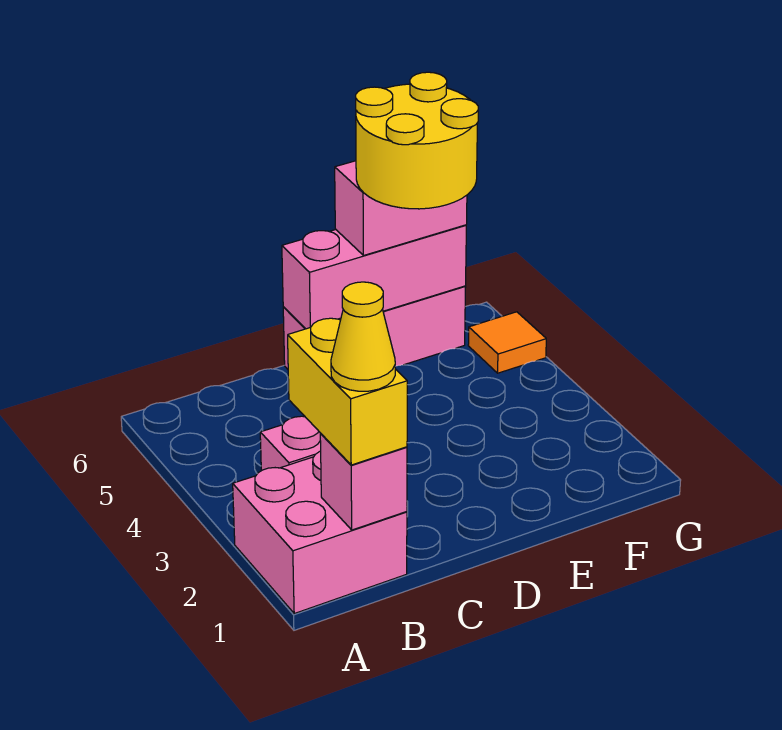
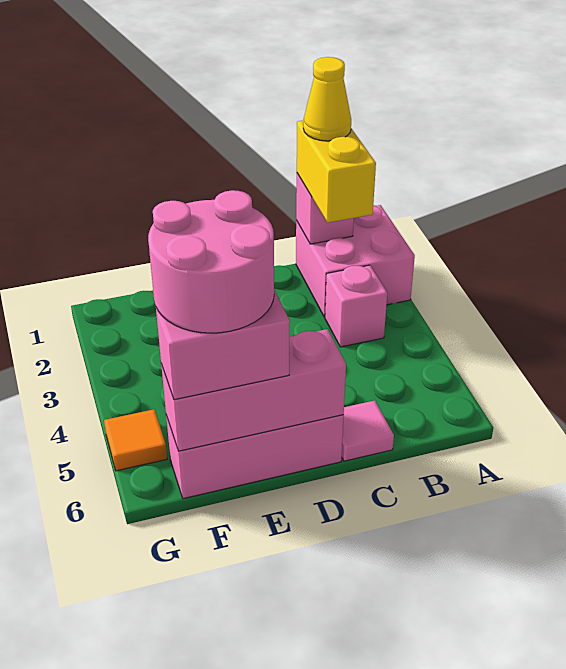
none -> pink tile C6 level 1
yellow round brick E5:F6 level 4 -> pink round brick E5:F6 level 4

